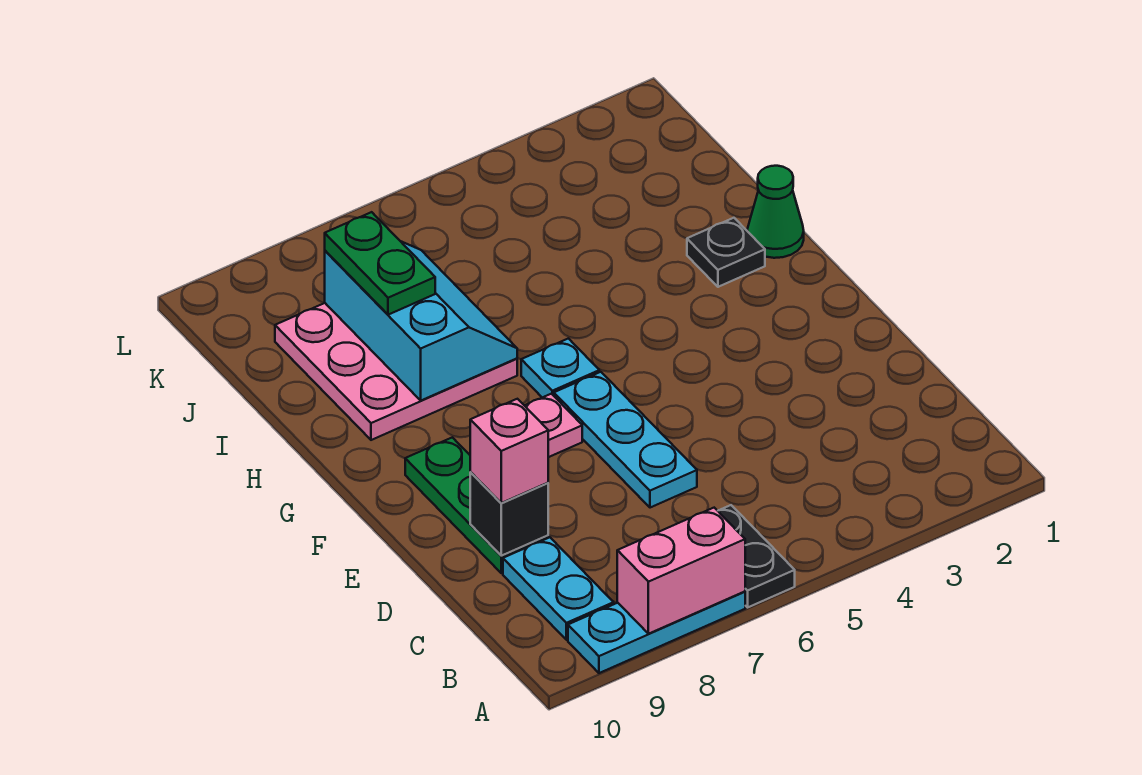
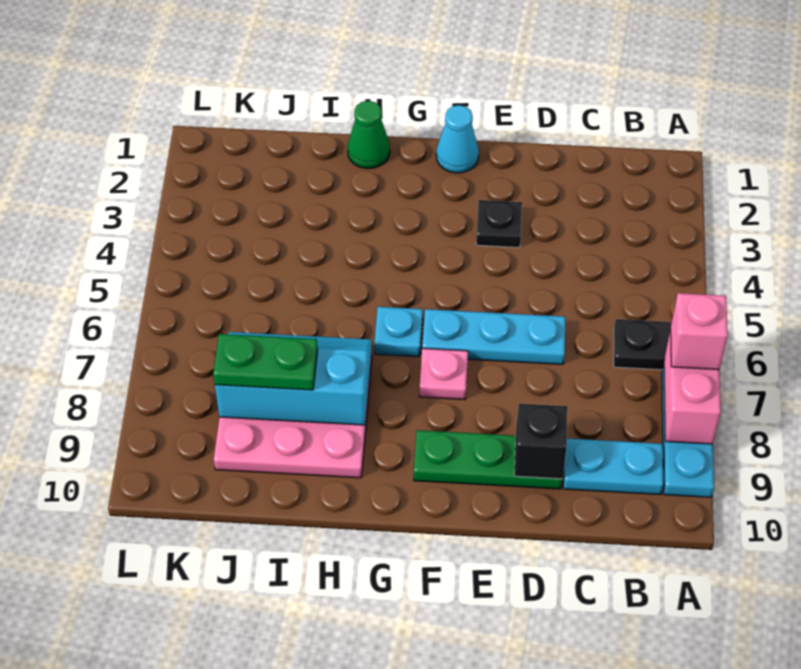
pink brick D9 level 3 -> pink brick A7 level 3
none -> cyan cone F1 level 1
black plate H2 level 1 -> black plate E3 level 1

